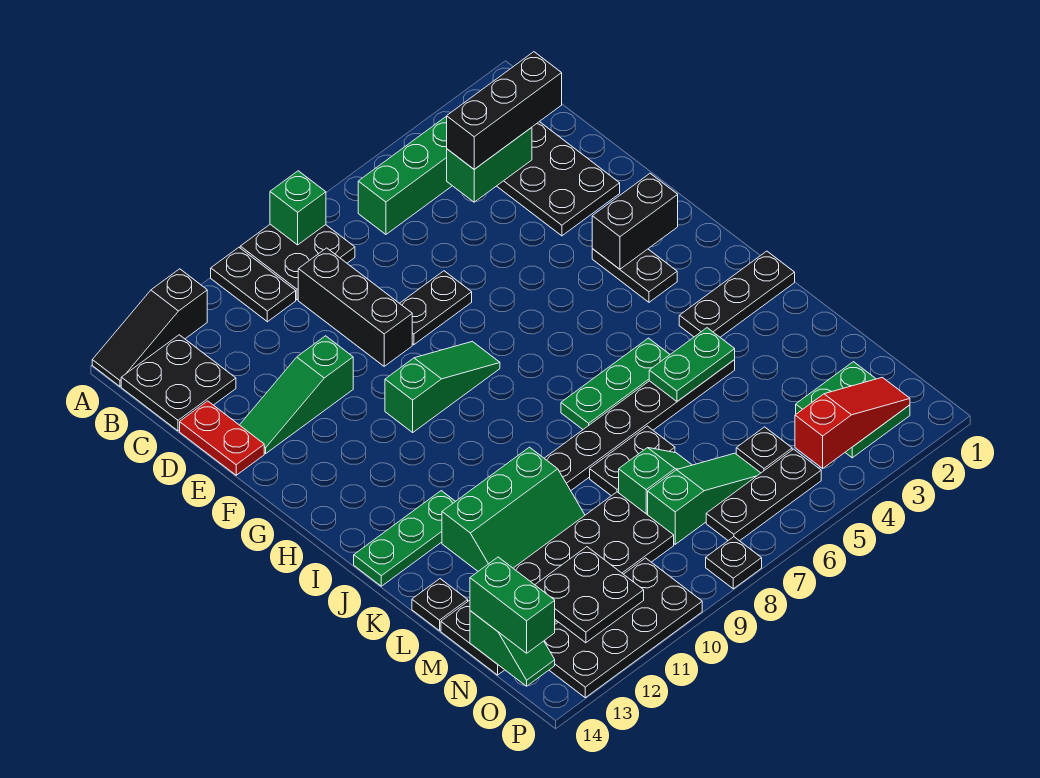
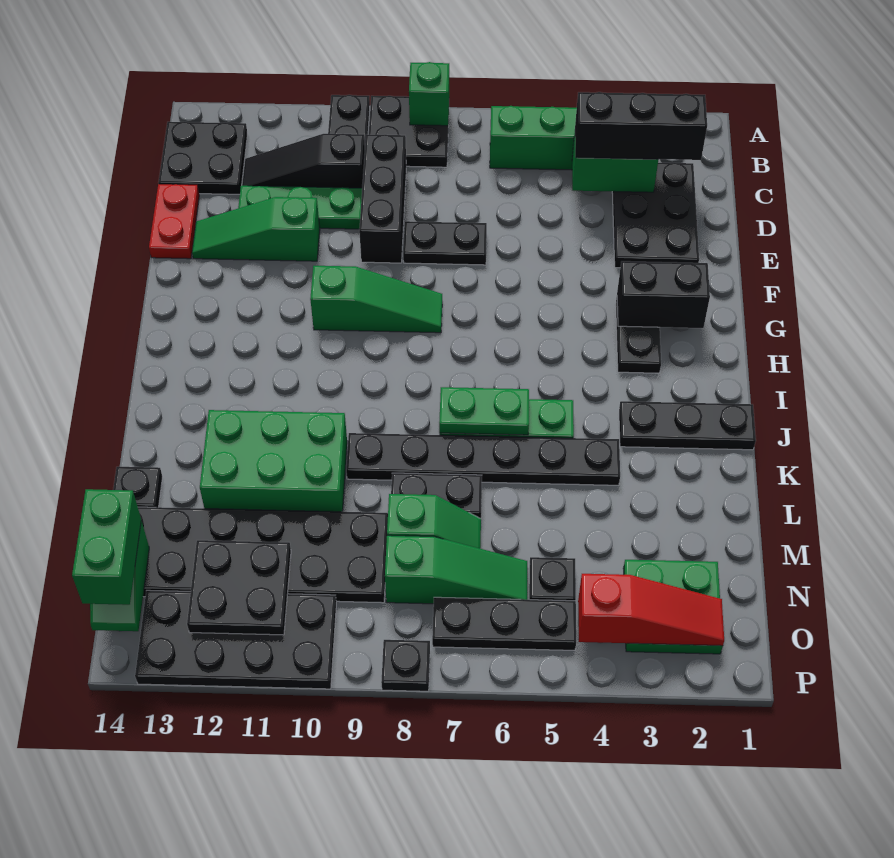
black slope A12:A14 level 1 top 12 -> black slope C10:C12 level 1 top 10
green plate J12:J14 level 1 -> green plate D10:D12 level 1
green plate K4:K5 level 2 -> green plate J6:J7 level 2
green slope K10:L12 level 1 top K -> green brick K10:L12 level 1

